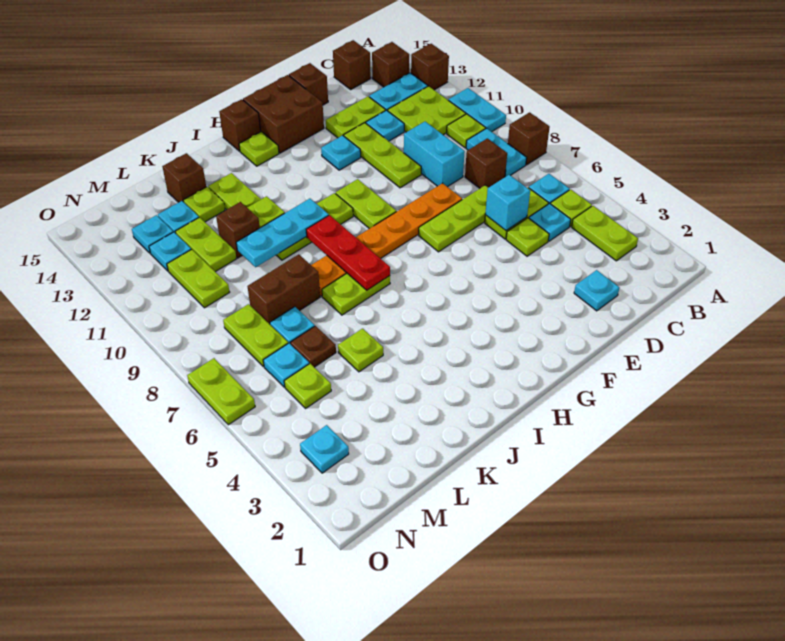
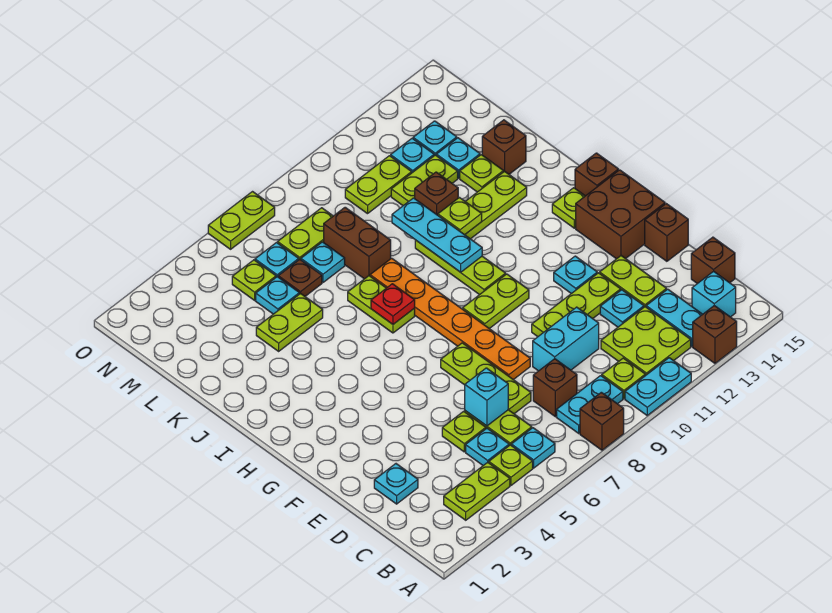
brown brick B14 level 1 -> cyan brick B14 level 1
red plate I7:I9 level 2 -> red plate I7 level 2
lime plate K5 level 1 -> lime plate K4:K5 level 1
cyan plate N3 level 1 -> cyan plate L5 level 1

